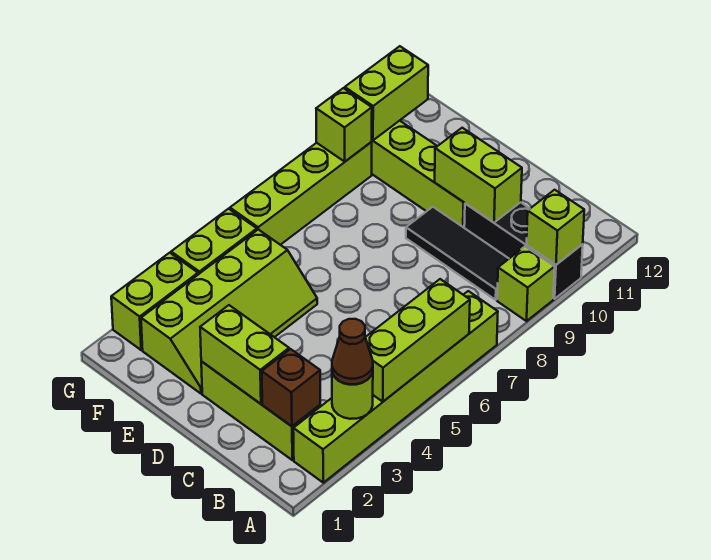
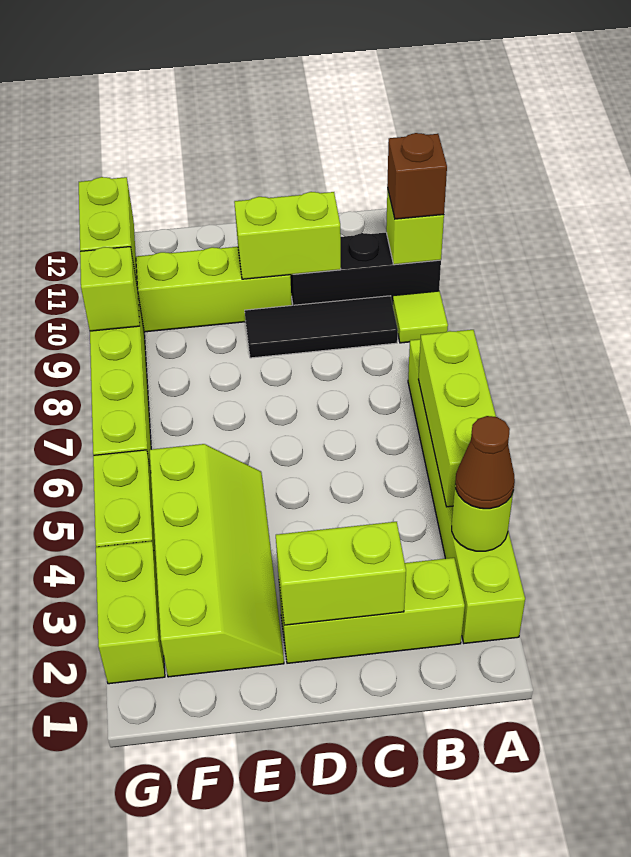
lime brick A9 level 1 -> lime tile A9 level 1
brown brick B2 level 2 -> brown brick A10 level 3

